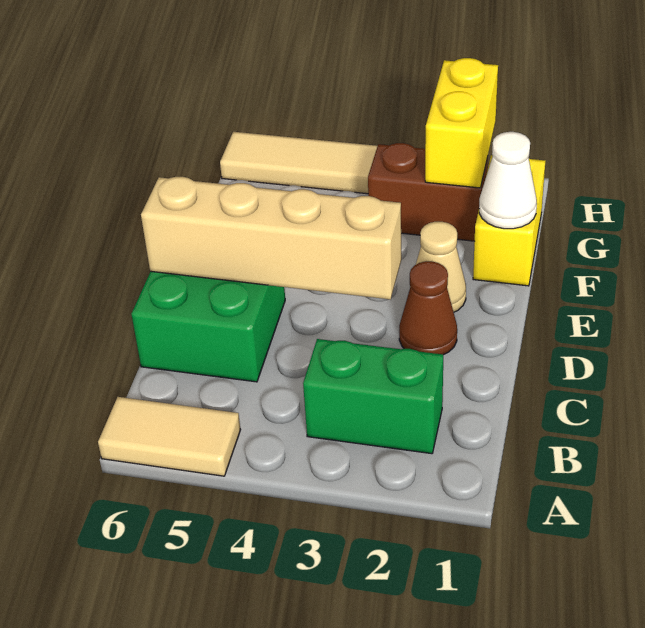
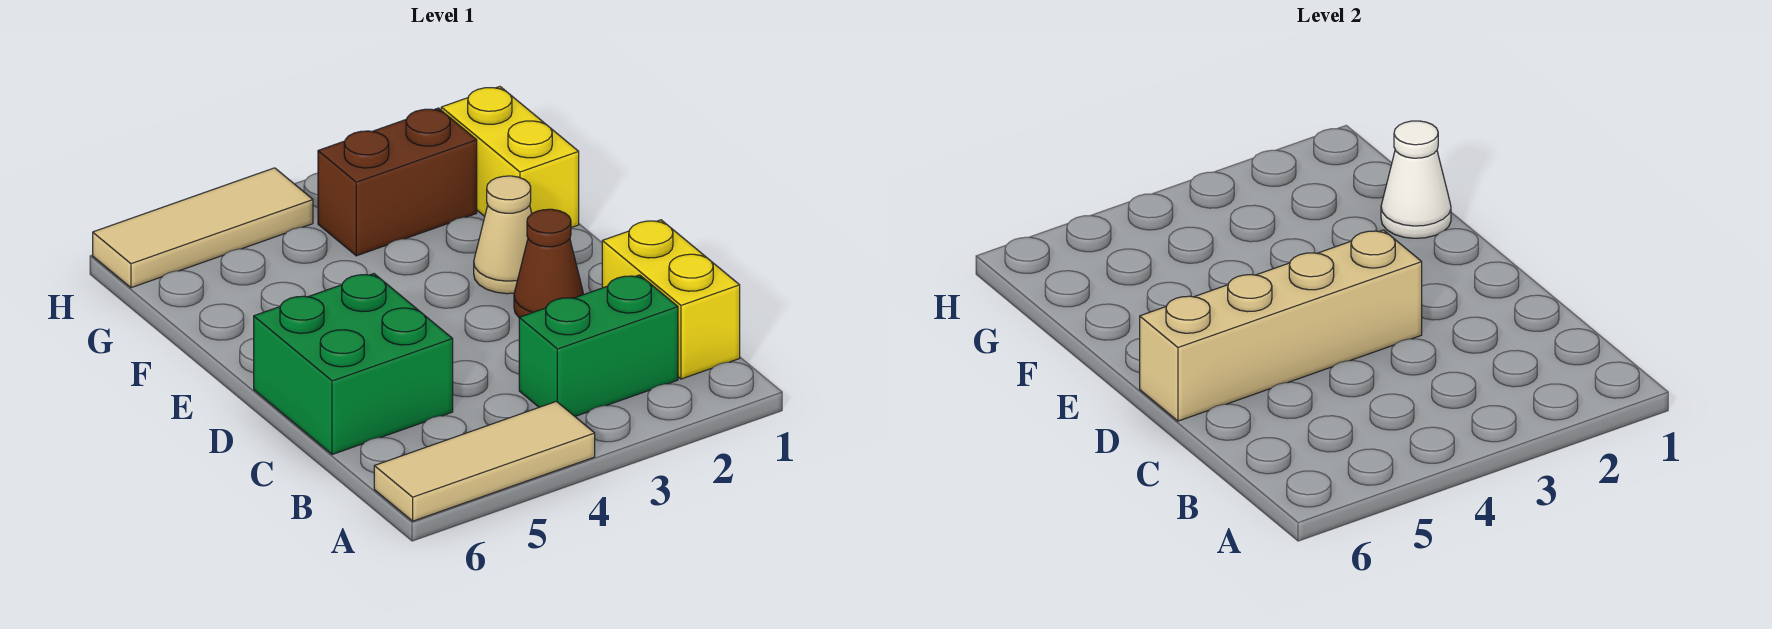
tan tile A5:A6 level 1 -> tan tile A4:A6 level 1
yellow brick G2:H2 level 2 -> yellow brick B1:C1 level 1

